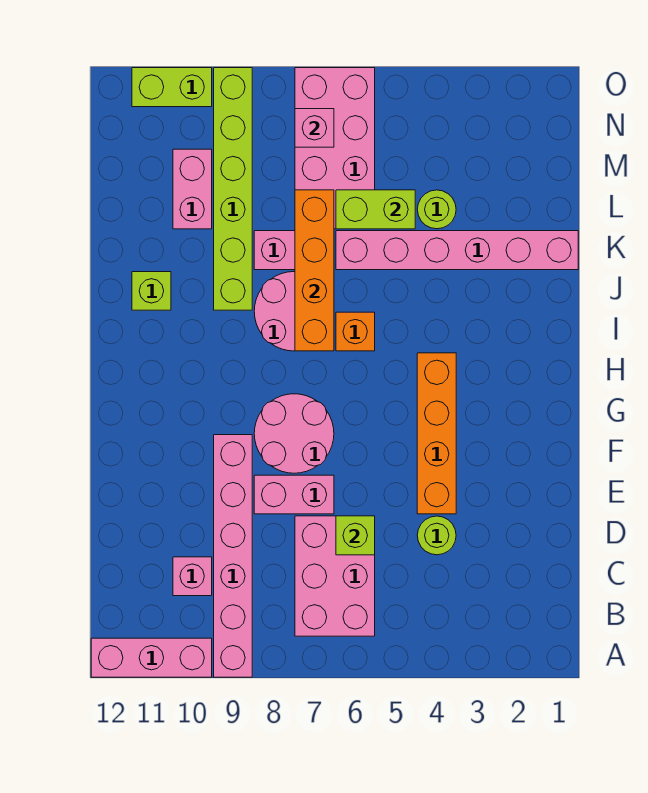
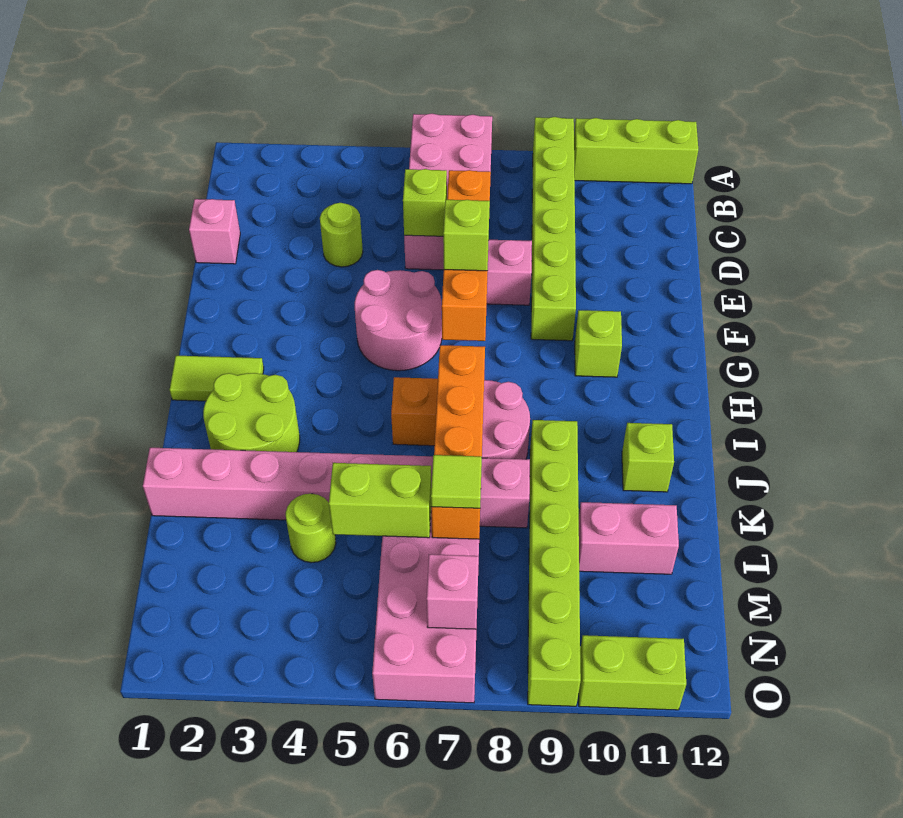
pink brick A9:F9 level 1 -> lime brick A9:F9 level 1
pink brick A10:A12 level 1 -> lime brick A10:A12 level 1
pink brick B6:D7 level 1 -> pink brick A6:D7 level 1
pink brick C10 level 1 -> pink brick D1 level 1
orange brick E4:H4 level 1 -> orange brick D7:G7 level 2
pink round brick F7:G8 level 1 -> pink round brick F5:G6 level 1
none -> lime brick F7 level 3
none -> lime brick G10 level 1
none -> lime tile H1:H2 level 1
none -> lime round brick I2:J3 level 1
none -> lime tile L7 level 3
pink brick L10:M10 level 1 -> pink brick L10:L11 level 1

